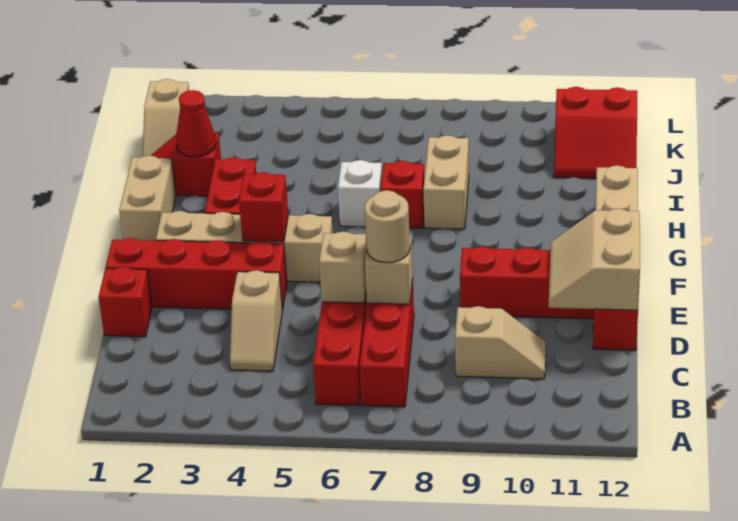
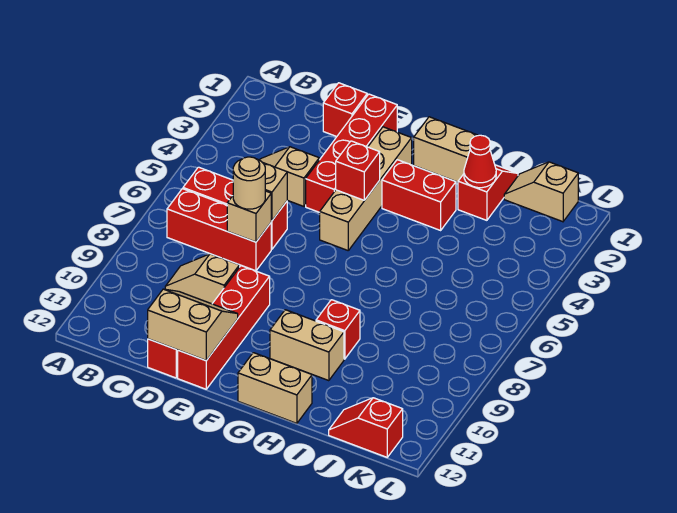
tan slope C9:C10 level 1 top 9 -> tan slope C9:D9 level 1 top D
white brick H6 level 1 -> none
red brick H7 level 1 -> red brick H9 level 1
tan brick H8:I8 level 1 -> tan brick G10:H10 level 1
red slope J11:K12 level 1 top K -> red slope J12:K12 level 1 top K

